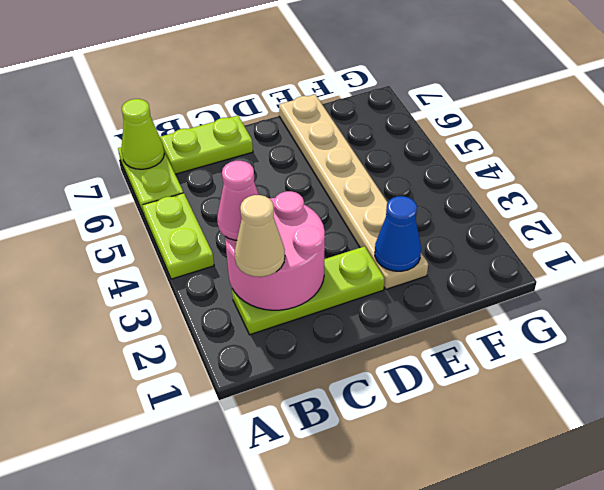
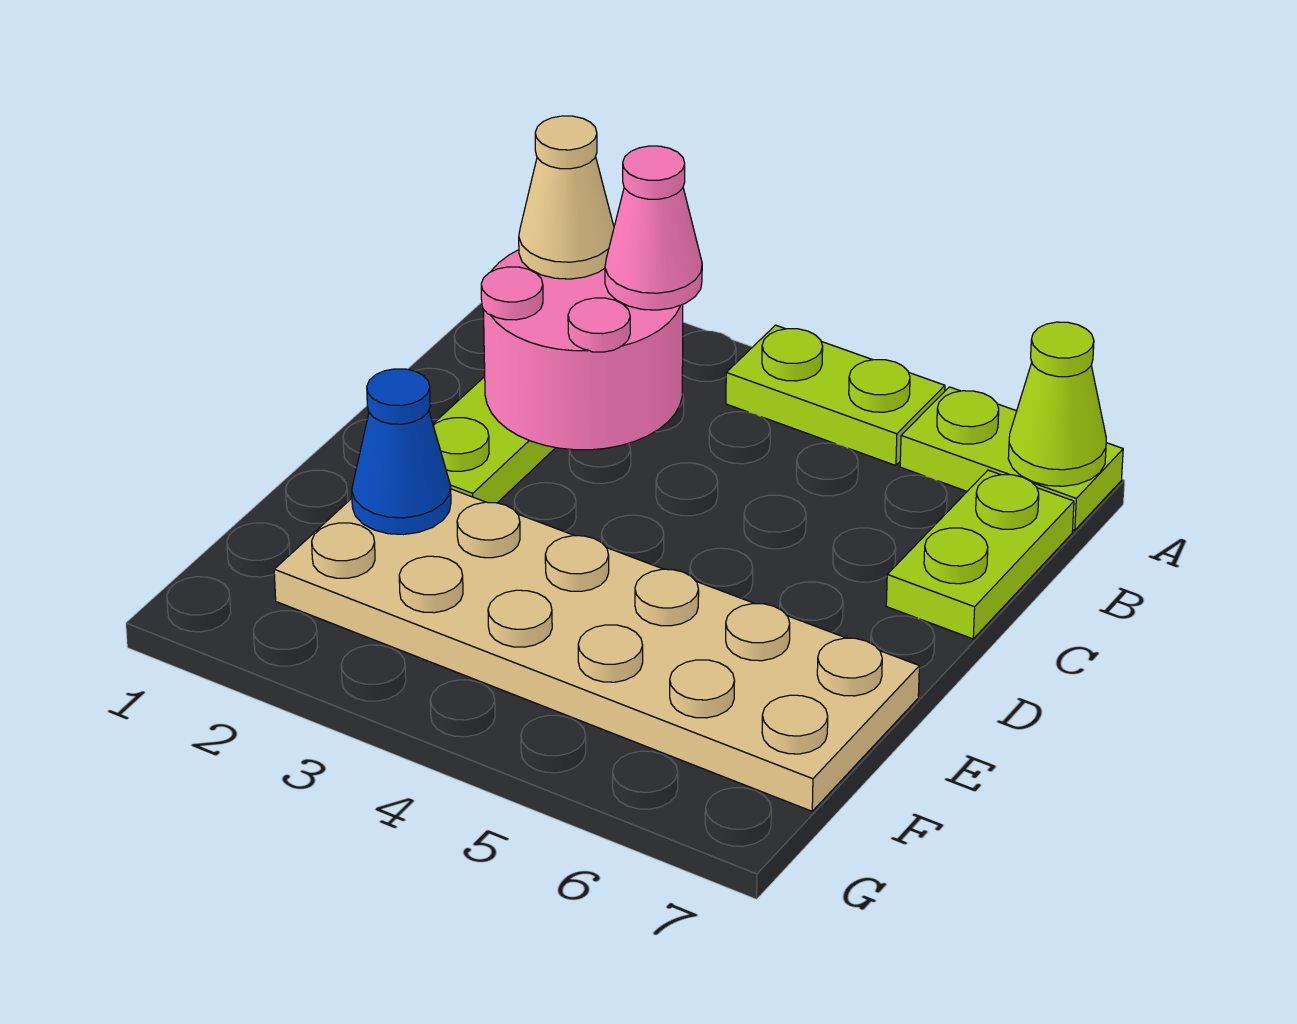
tan plate E2:E7 level 1 -> tan plate E2:F7 level 1

